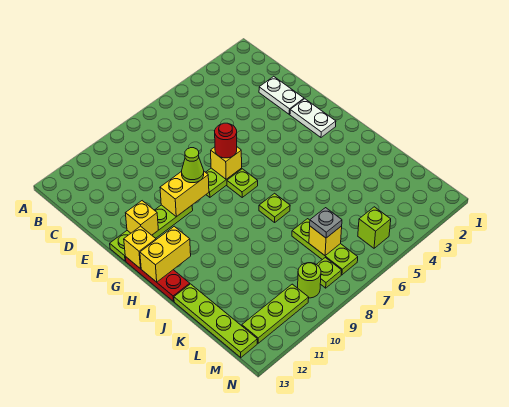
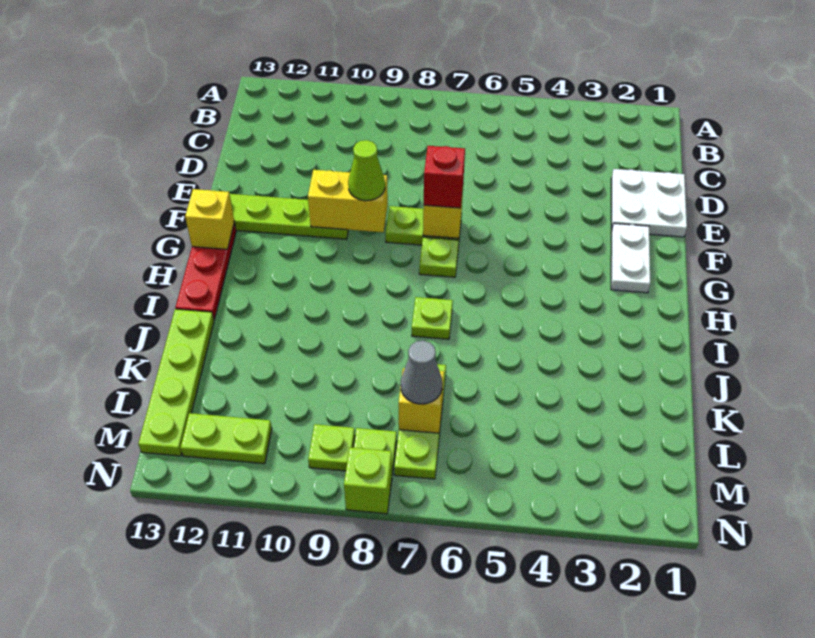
white plate D2:E2 level 1 -> white plate D1:E2 level 1
red round brick F7 level 3 -> red brick F7 level 3
yellow brick F12 level 2 -> none
yellow brick H12:H13 level 2 -> none
grey plate L7 level 3 -> grey cone L7 level 3
lime brick M5 level 1 -> lime brick N8 level 1
lime round brick M9 level 1 -> lime plate M9 level 1
lime plate M10:M12 level 1 -> lime plate M11:M12 level 1

